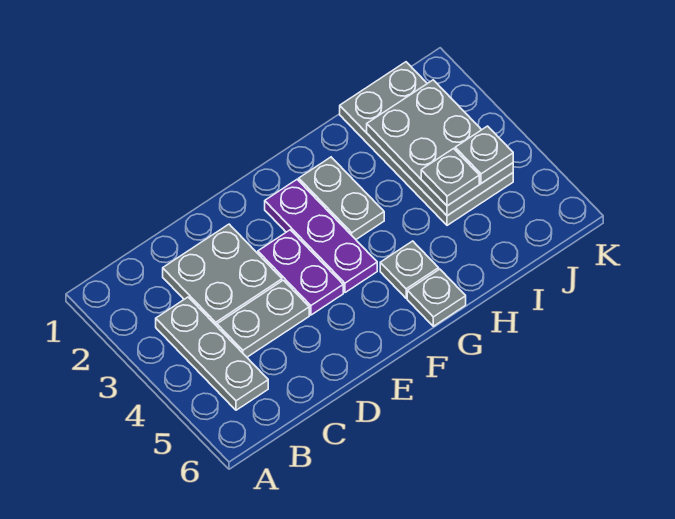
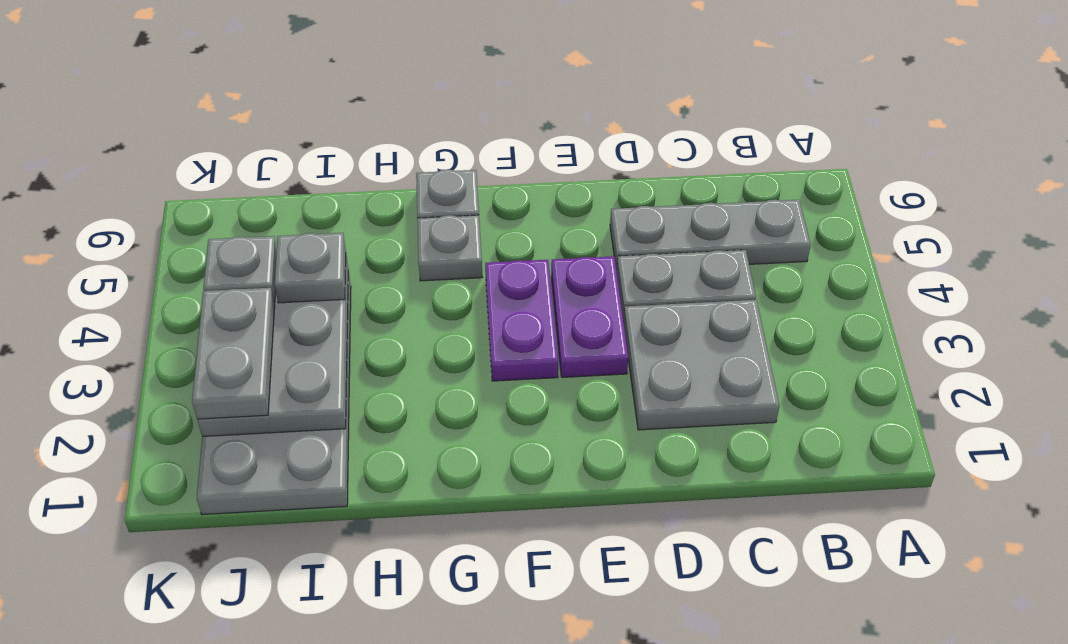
grey plate B3:B5 level 1 -> grey plate B5:D5 level 1
purple plate F2:F4 level 1 -> purple plate F3:F4 level 1
grey plate G2:G3 level 1 -> grey plate J2:J3 level 3

